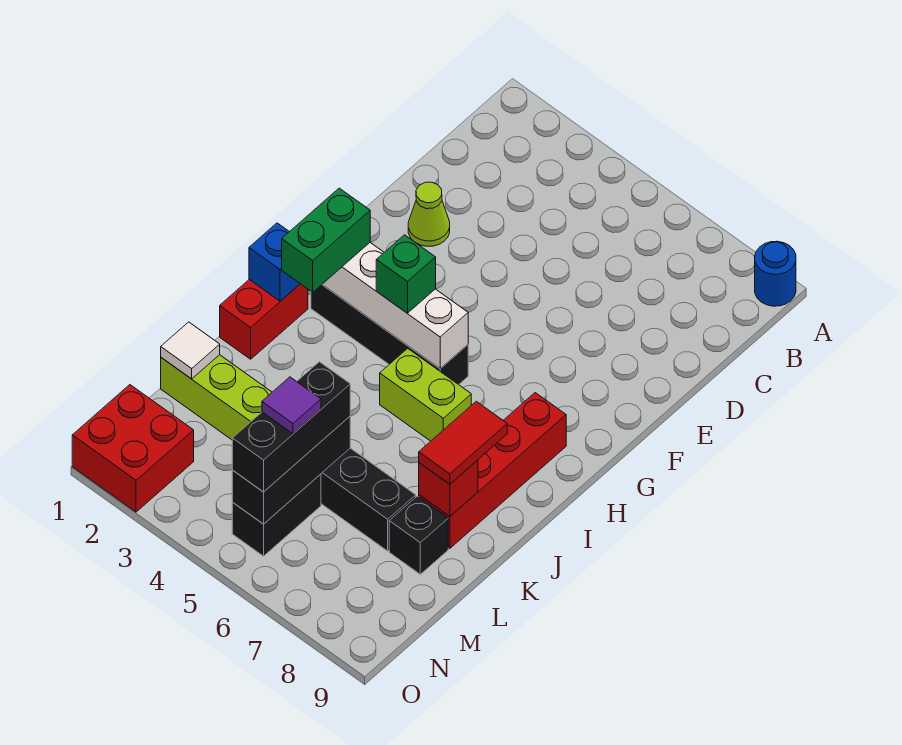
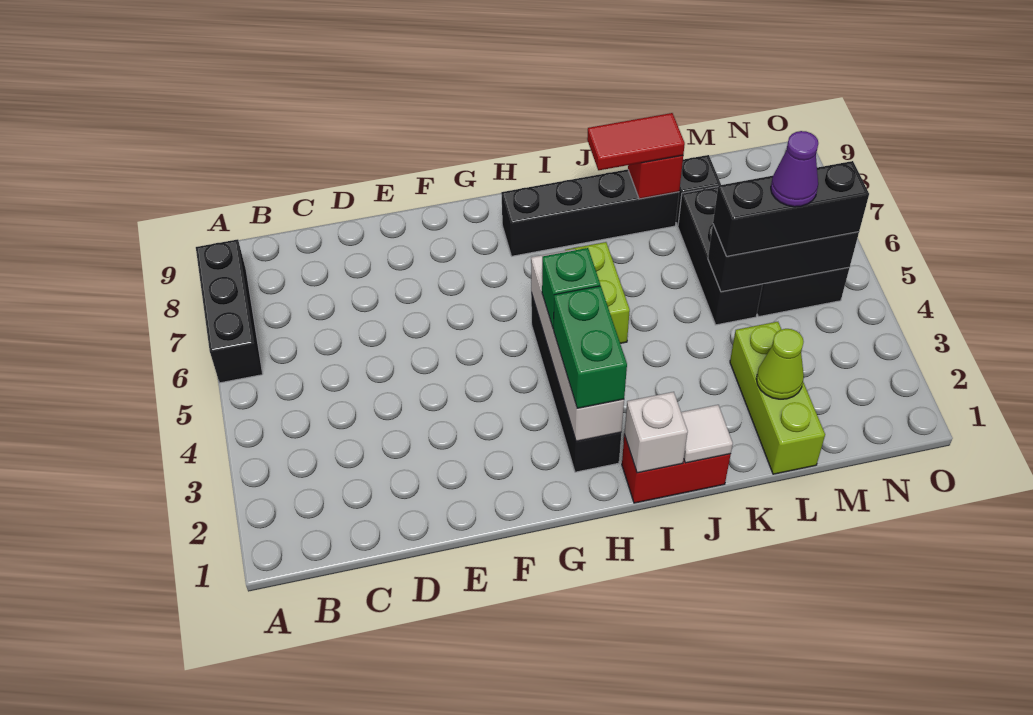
none -> black brick A6:A8 level 1
blue round brick A9 level 1 -> none
lime cone E2 level 1 -> lime cone L2 level 2
green brick H2:I2 level 3 -> green brick H2:H3 level 3
red brick H8:K8 level 1 -> black brick H8:K8 level 1
blue brick I1 level 2 -> white brick I1 level 2
white tile L1 level 2 -> white tile J1 level 2
purple tile M5 level 4 -> purple cone M5 level 4
red brick N1:O2 level 1 -> none

